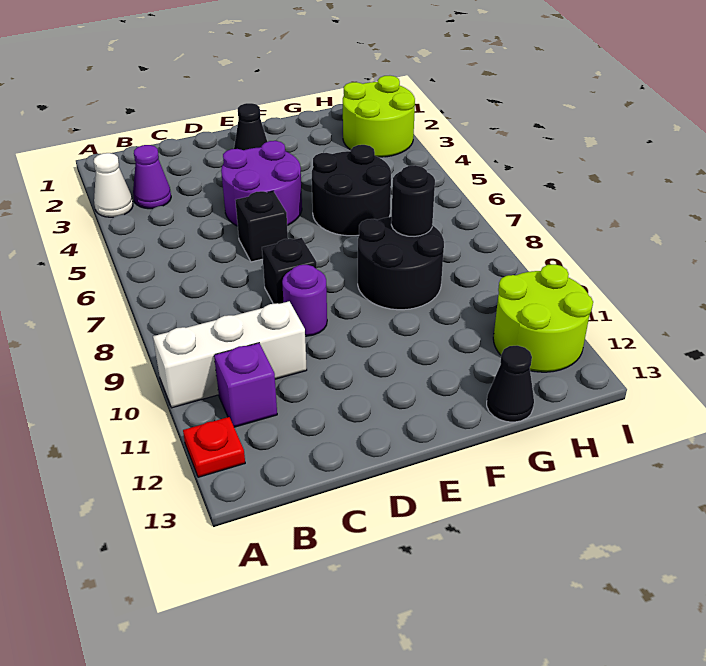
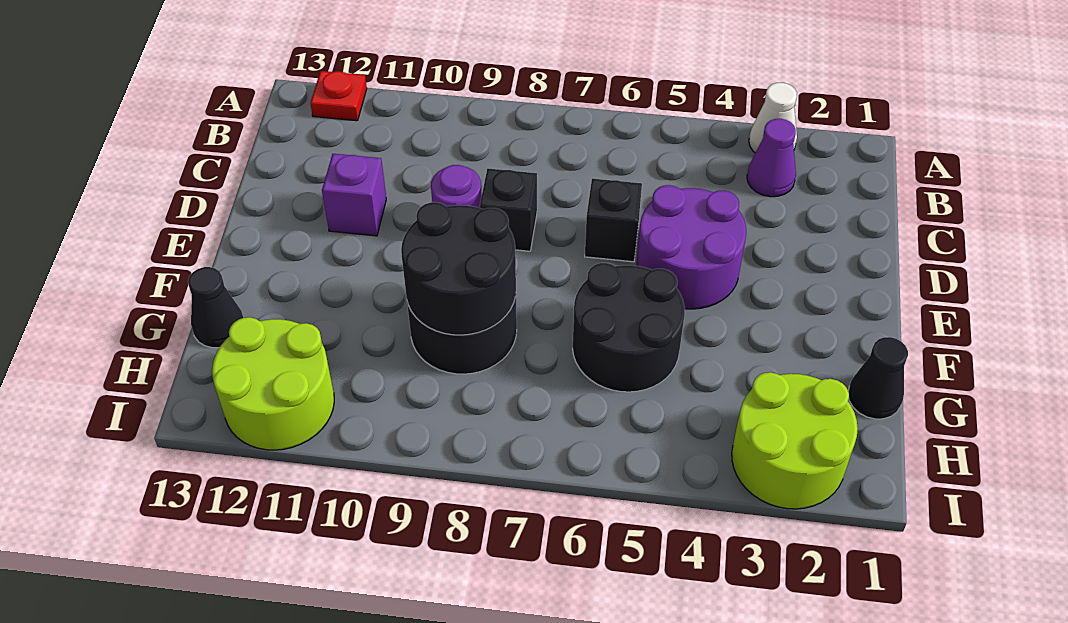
white brick A10:C10 level 1 -> none
purple brick B11 level 1 -> purple brick D11 level 1
black cone E2 level 1 -> black cone G1 level 1
black round brick G8 level 2 -> black round brick F8:G9 level 2

